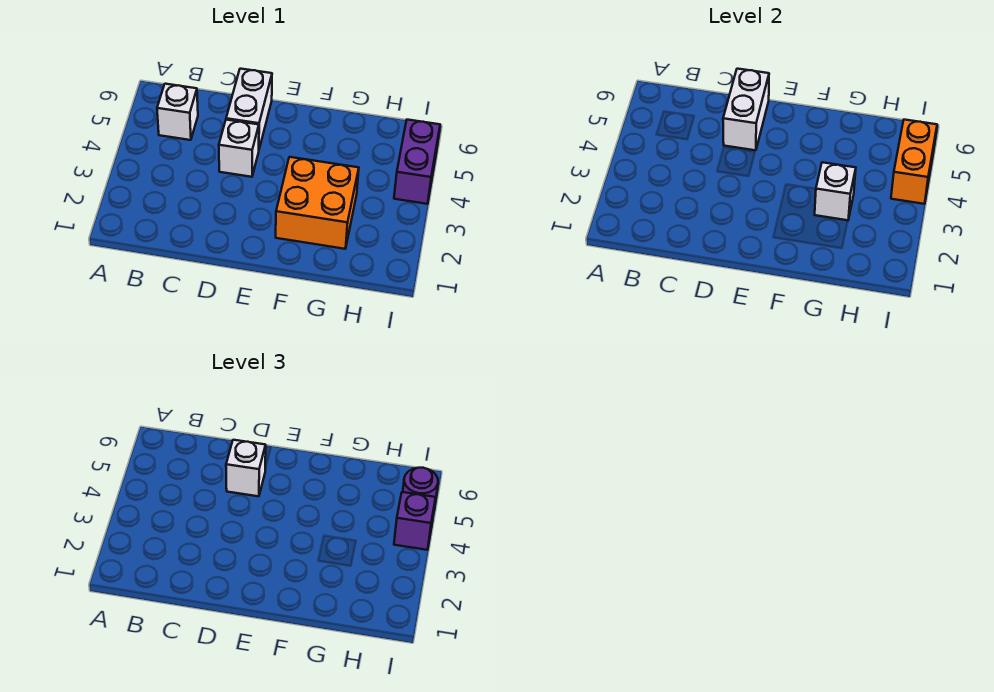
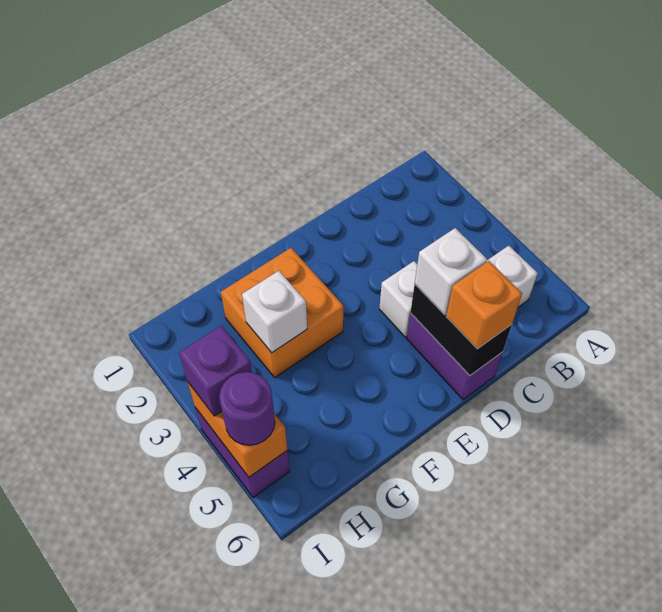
white brick D5:D6 level 1 -> purple brick D5:D6 level 1
white brick D5:D6 level 2 -> black brick D5:D6 level 2
none -> orange brick D6 level 3

